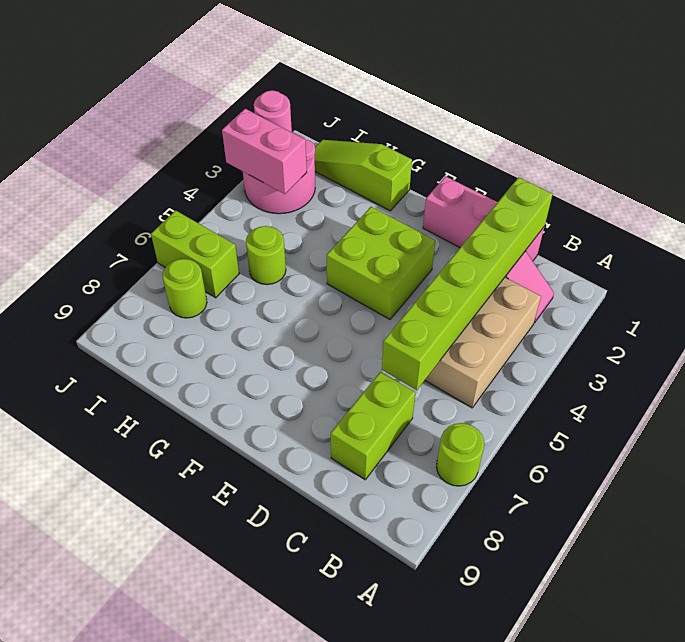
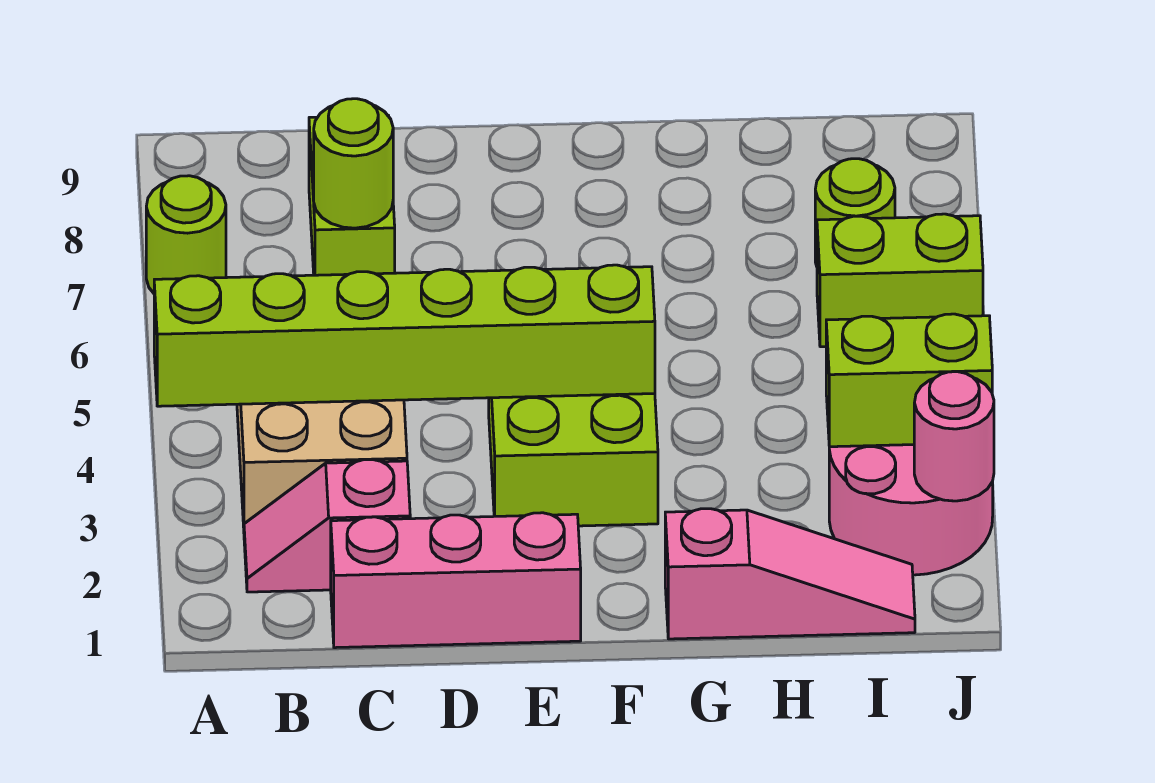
lime brick C1:C6 level 2 -> lime brick A4:F4 level 2
lime slope G1:I1 level 1 top G -> pink slope G1:I1 level 1 top G
lime round brick H5 level 1 -> lime round brick C7 level 2
pink brick I3:J3 level 2 -> lime brick I3:J3 level 2

